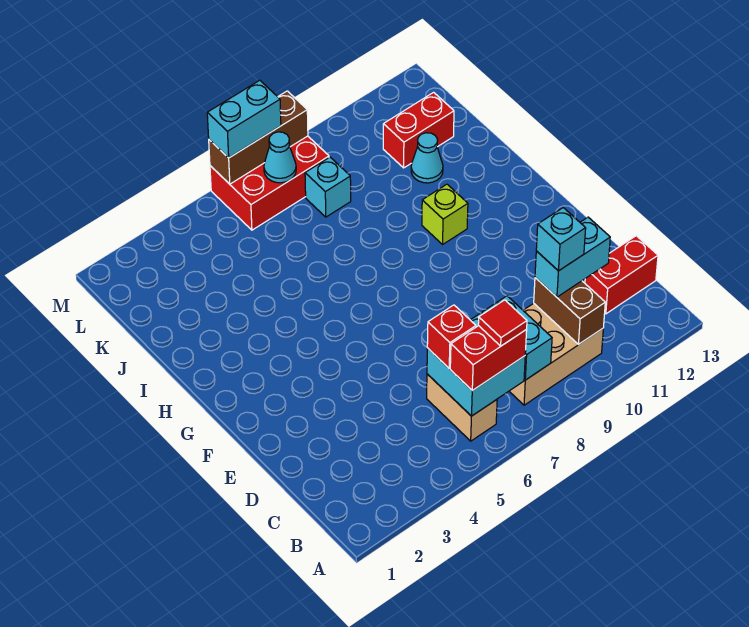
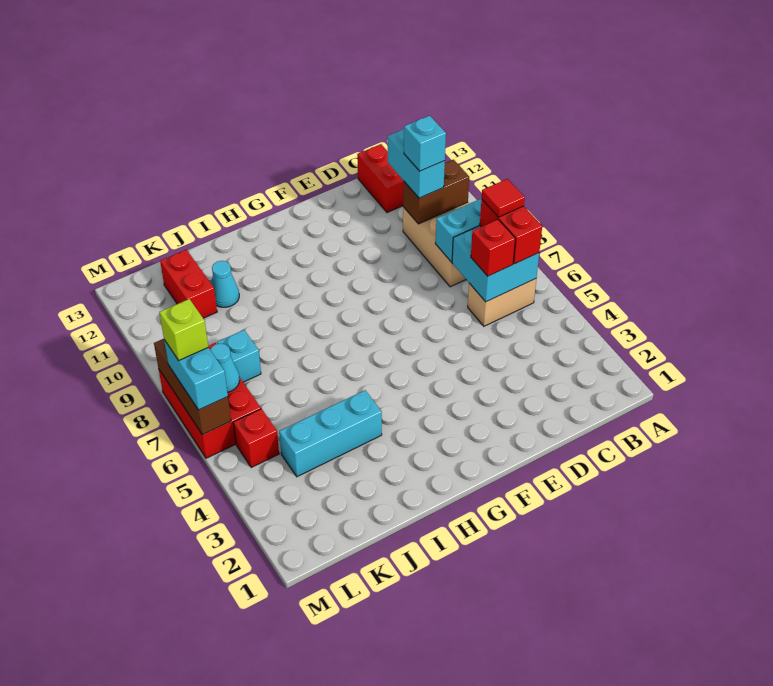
lime brick H10 level 1 -> lime brick M7 level 4
none -> cyan brick I4:K4 level 1
none -> red brick L5 level 1

